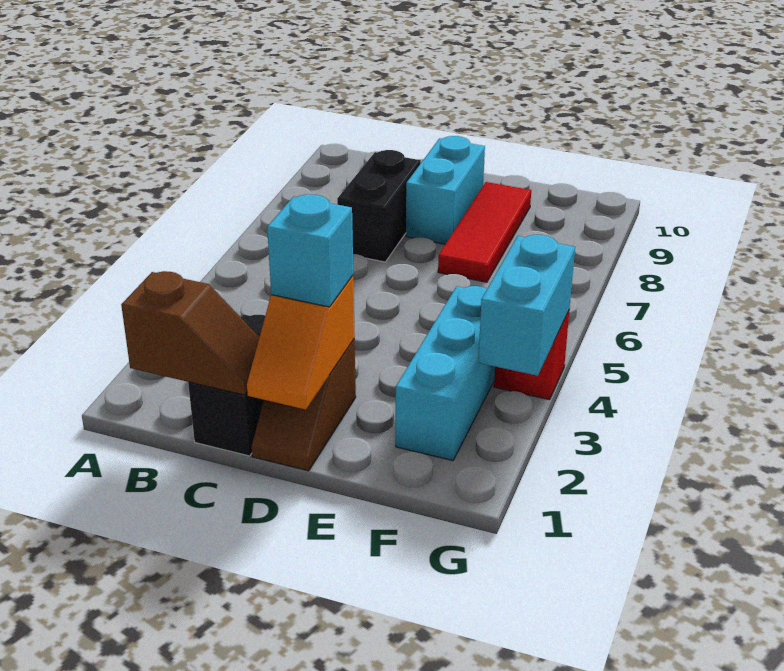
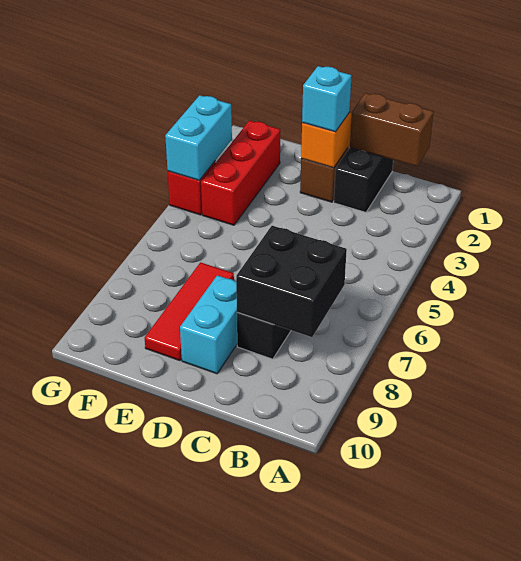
brown slope B1:C1 level 2 top B -> brown brick B1:C1 level 2
none -> black brick B7:C8 level 2
cyan brick F2:F4 level 1 -> red brick F2:F4 level 1

